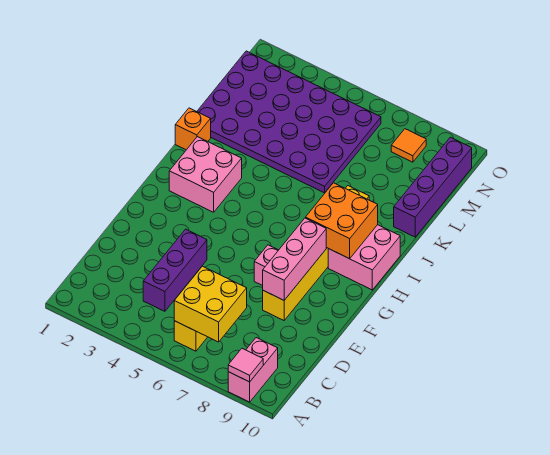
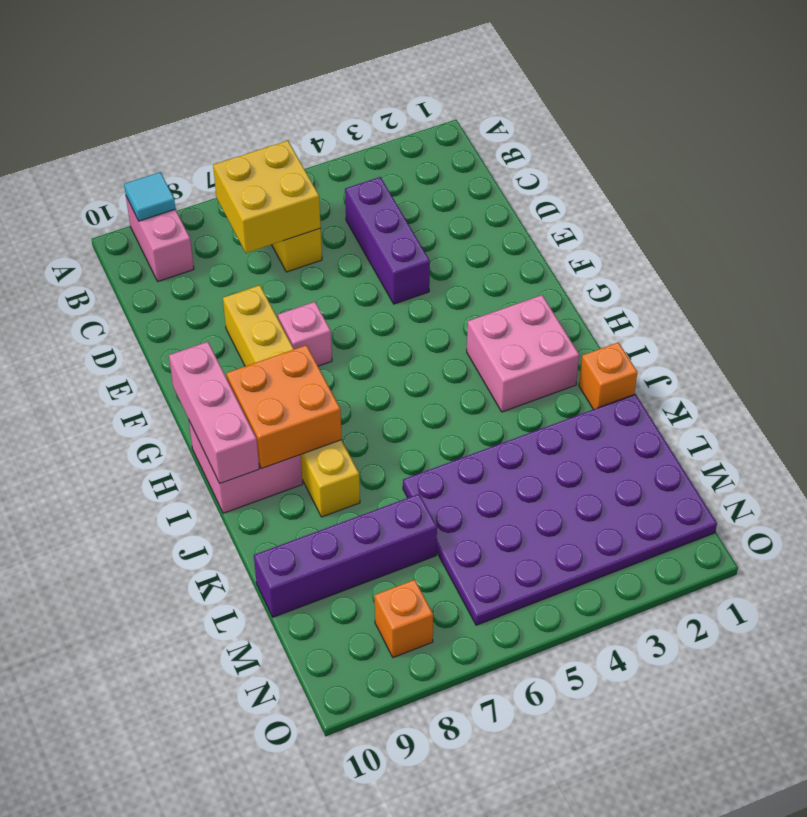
pink tile A9 level 2 -> cyan tile A9 level 2
pink brick E8:G8 level 2 -> pink brick G10:I10 level 2
purple brick K10:N10 level 1 -> purple brick L7:L10 level 1
orange tile N8 level 1 -> orange brick N8 level 1

